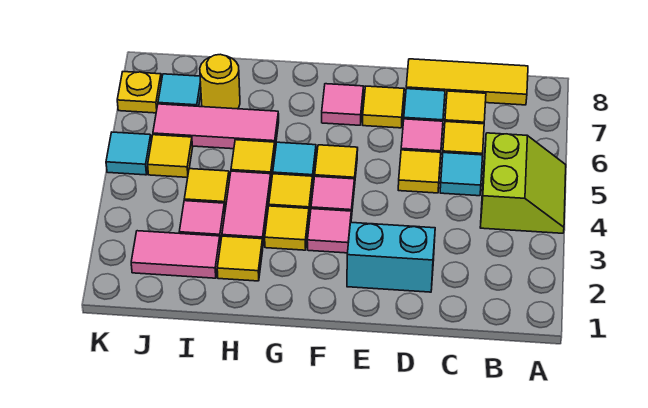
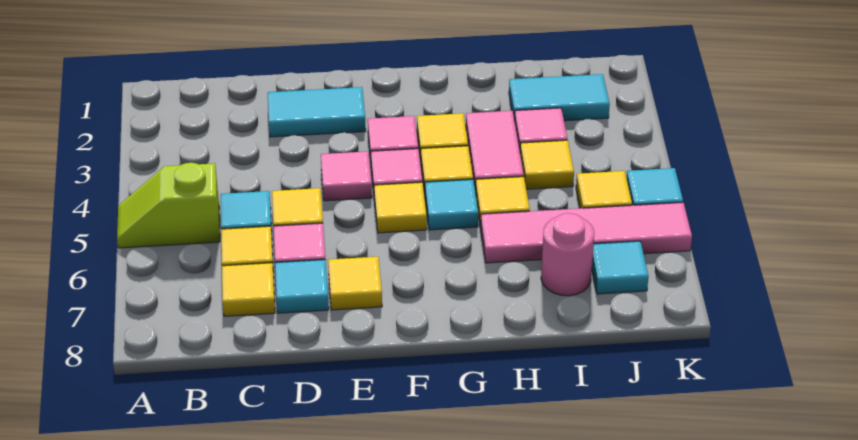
lime slope A4:B5 level 1 top B -> lime slope A5:B5 level 1 top B
yellow tile B8:D8 level 1 -> none
cyan brick D2:E2 level 1 -> cyan tile D2:E2 level 1
pink tile F7 level 1 -> pink tile E4 level 1
yellow tile H2 level 1 -> none
pink tile H6:J6 level 1 -> pink tile H6:K6 level 1
pink tile I2:J2 level 1 -> cyan tile I2:J2 level 1
yellow round brick I7 level 1 -> pink round brick I7 level 1
yellow plate K7 level 1 -> none

